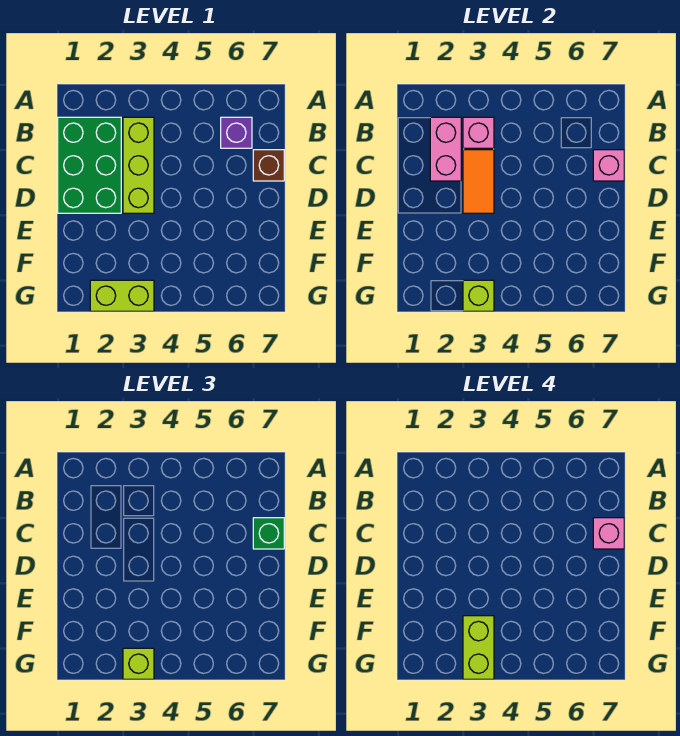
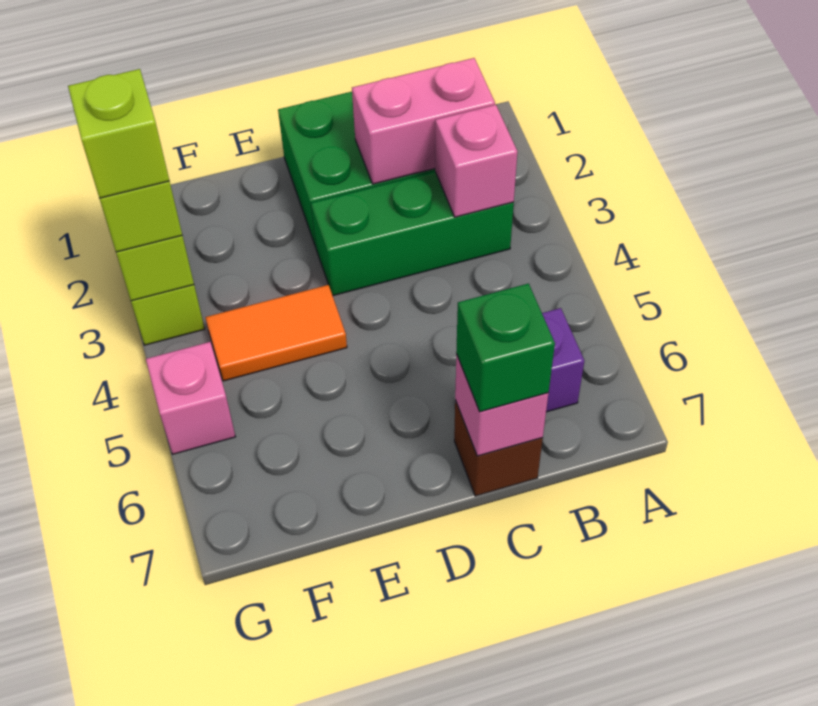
lime brick B3:D3 level 1 -> green brick B3:D3 level 1
orange tile C3:D3 level 2 -> orange tile E4:F4 level 1
pink brick C7 level 4 -> pink brick G5 level 1
lime brick F3:G3 level 4 -> lime brick G3 level 4

